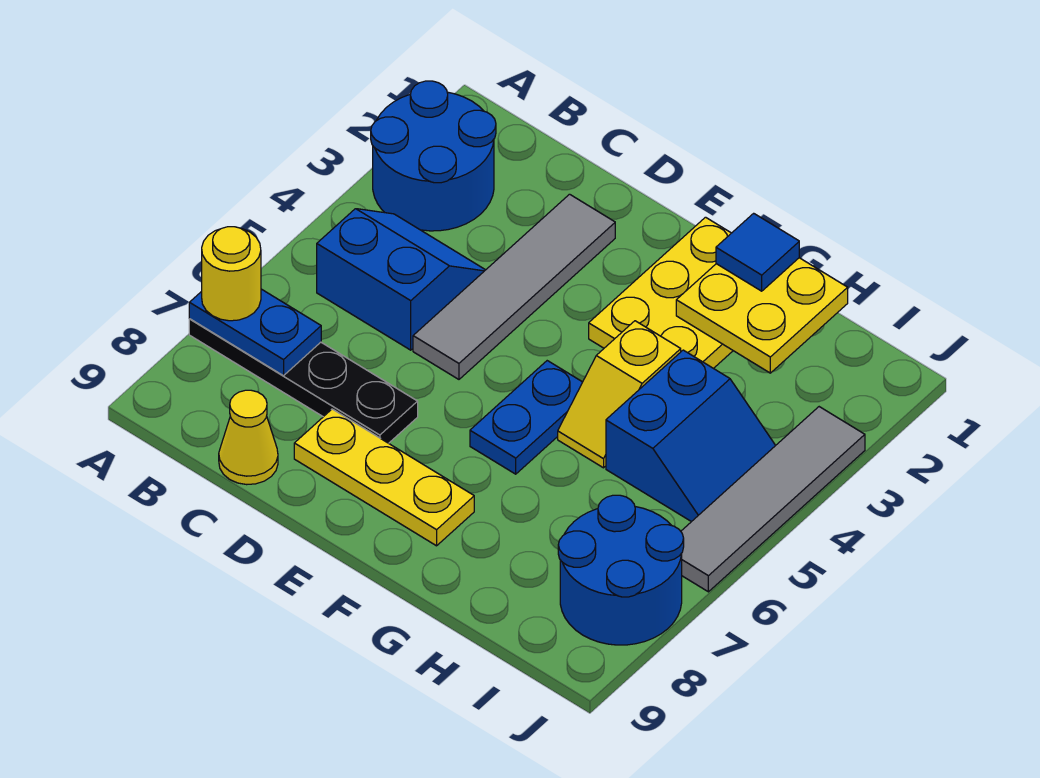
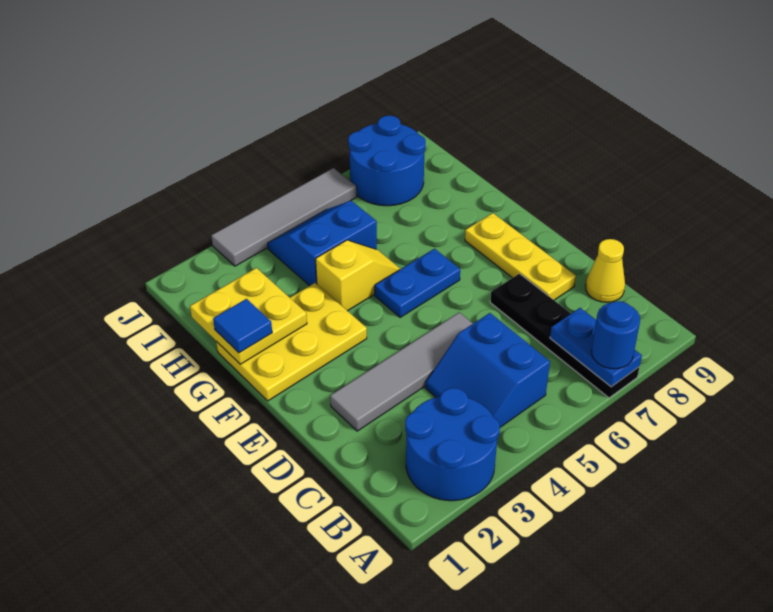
yellow round brick A7 level 3 -> blue round brick A7 level 3

